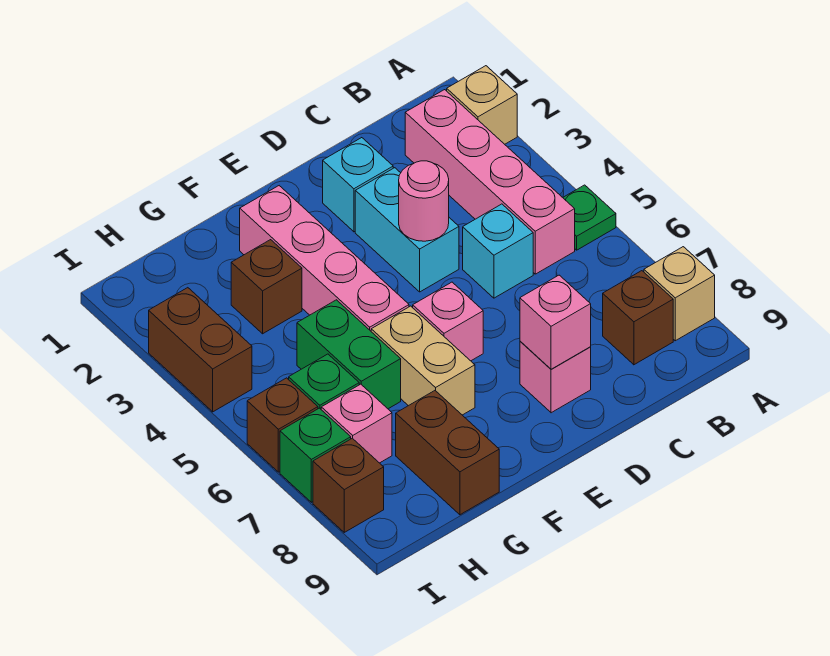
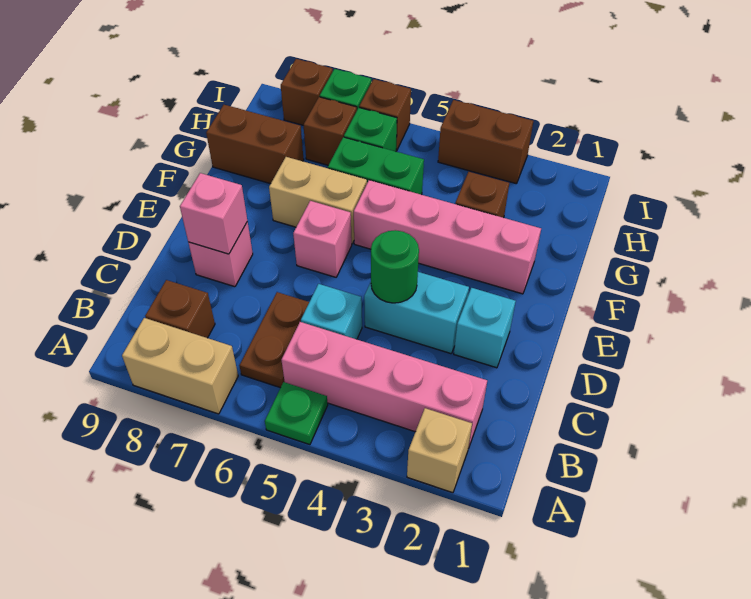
tan brick A8 level 1 -> tan brick A7:A8 level 1
none -> brown plate B6:C6 level 1
pink round brick D4 level 2 -> green round brick D4 level 2
pink brick H7 level 1 -> brown brick H7 level 1

